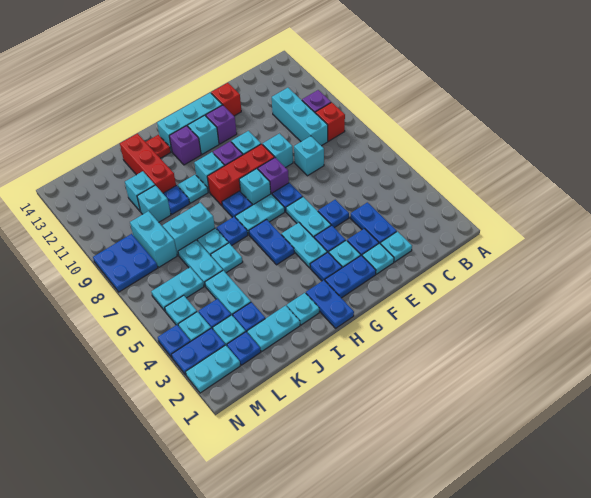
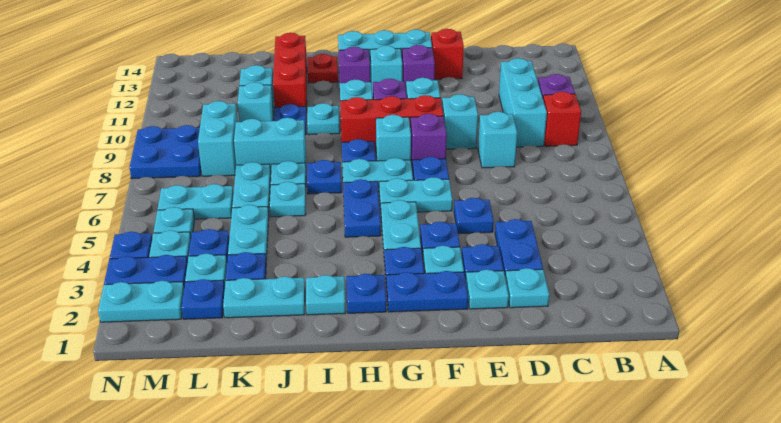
cyan plate F5:F6 level 1 -> cyan plate F6:G6 level 1
blue plate H1:H2 level 1 -> blue plate H2 level 1

